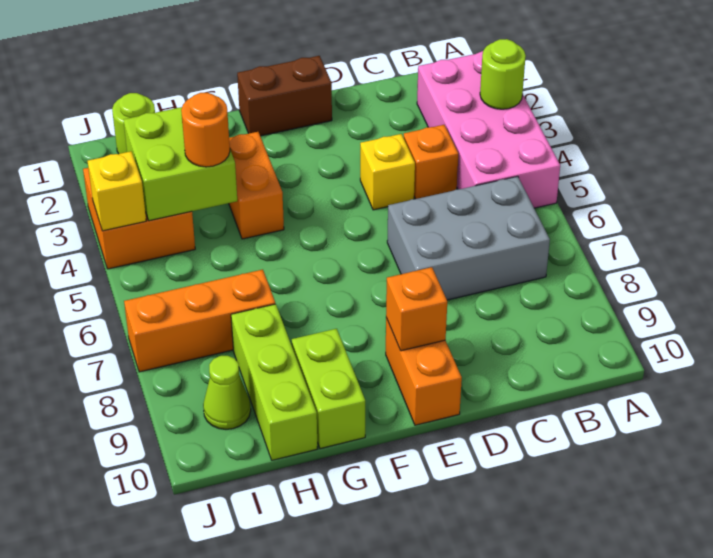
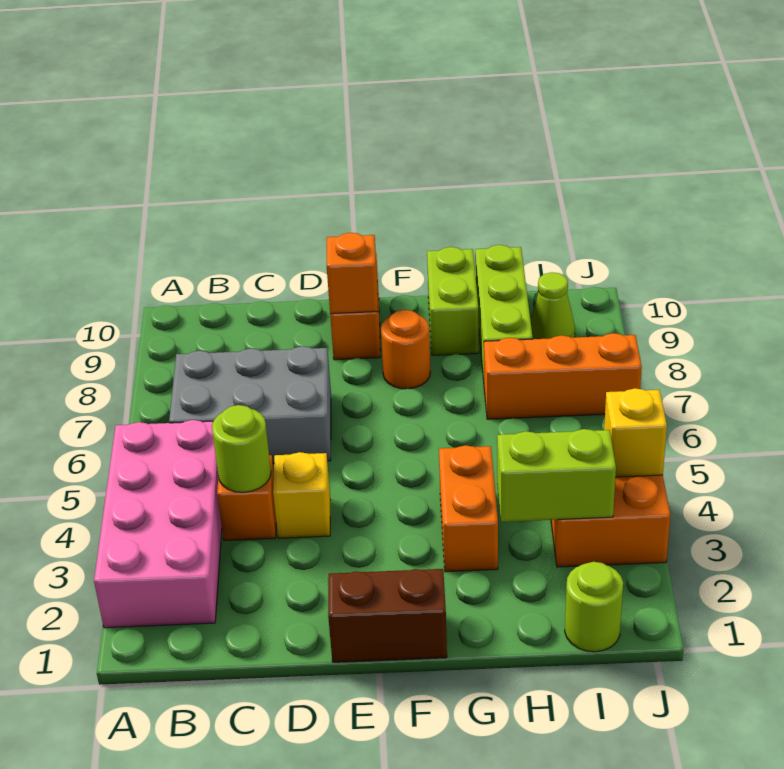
lime round brick A3 level 2 -> lime round brick C4 level 2
lime brick H3:I4 level 2 -> lime brick H3:I3 level 2
orange round brick H4 level 3 -> orange round brick F8 level 1

